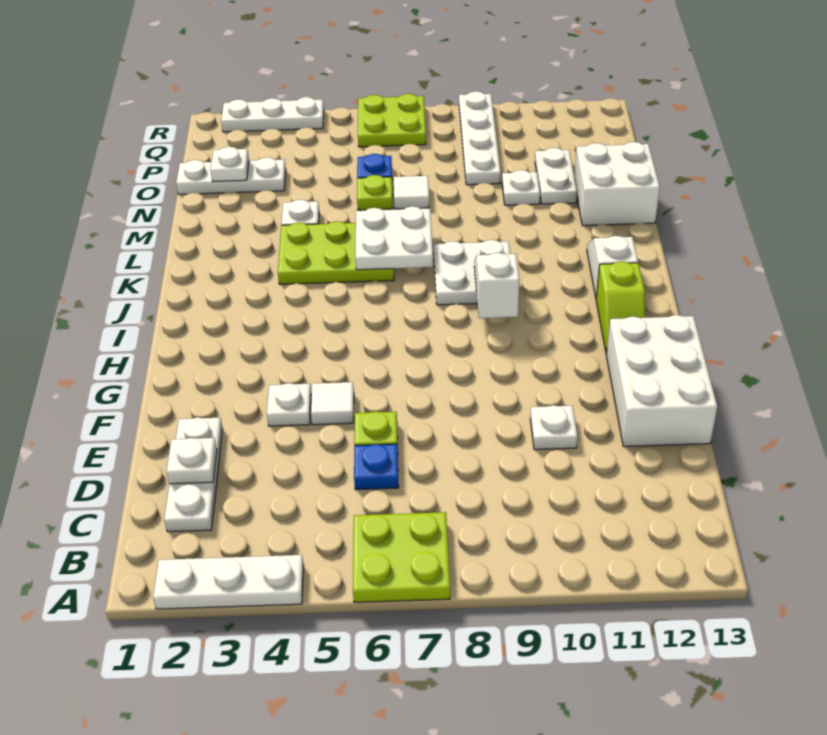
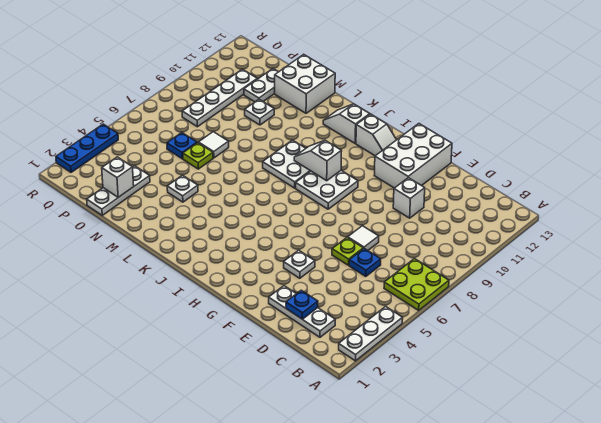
white plate D2 level 2 -> blue plate D2 level 2
white plate E10 level 1 -> white brick E10 level 1
white brick E12:G13 level 1 -> white brick F11:G13 level 1
white tile F5 level 1 -> white tile E7 level 1
lime slope H12:I12 level 1 top I -> white slope H12:I12 level 1 top I
lime plate K4:L6 level 1 -> none
white plate K6:L7 level 2 -> white plate H8:I9 level 1
white plate N11:O11 level 1 -> white plate O11:O12 level 1
white plate O2 level 2 -> white brick O2 level 2
white plate O9:R9 level 1 -> white plate P8:P11 level 1
lime plate Q6:R7 level 1 -> none
white plate R2:R4 level 1 -> blue plate R2:R4 level 1

